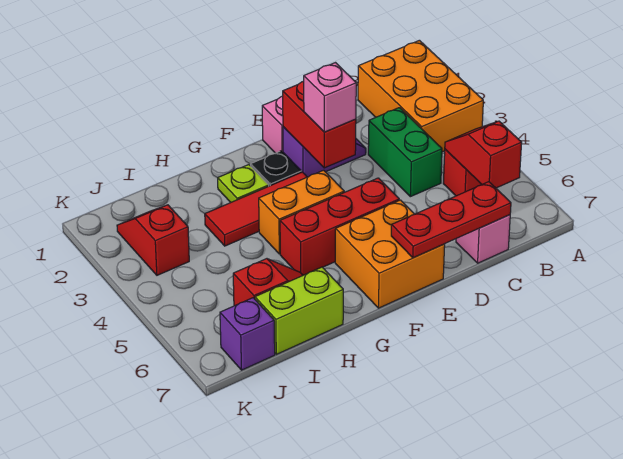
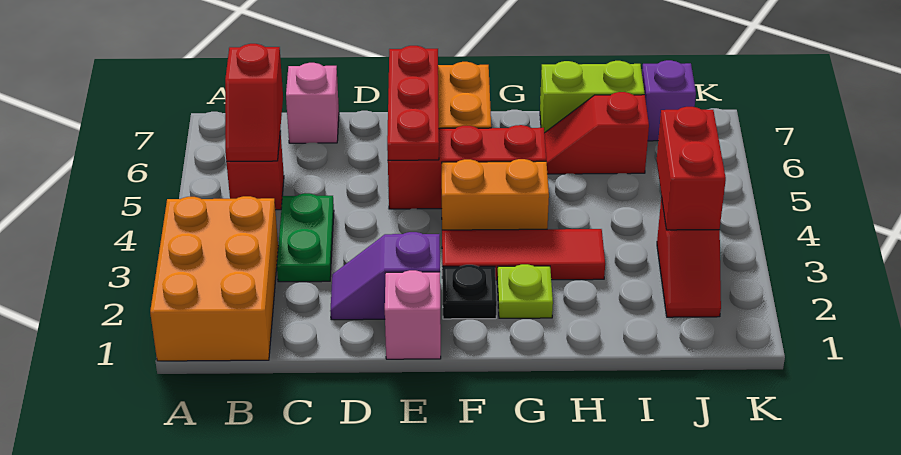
green brick C3:C4 level 1 -> green plate C3:C4 level 1
red plate C7:E7 level 2 -> red plate E5:E7 level 2
red brick E2:E3 level 2 -> red brick J3:J4 level 2
pink brick E3 level 3 -> none

